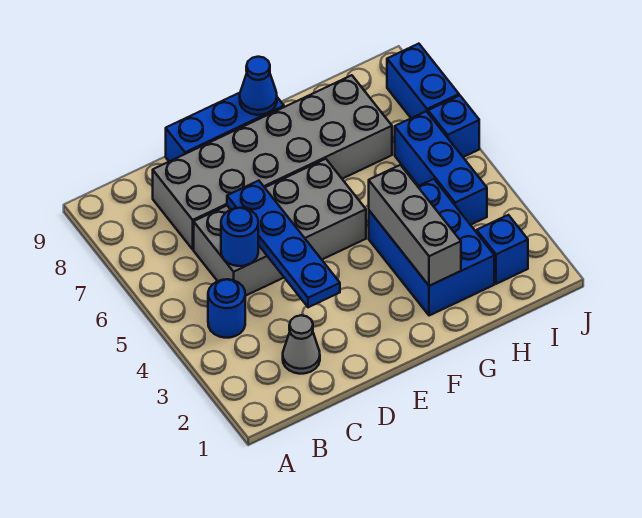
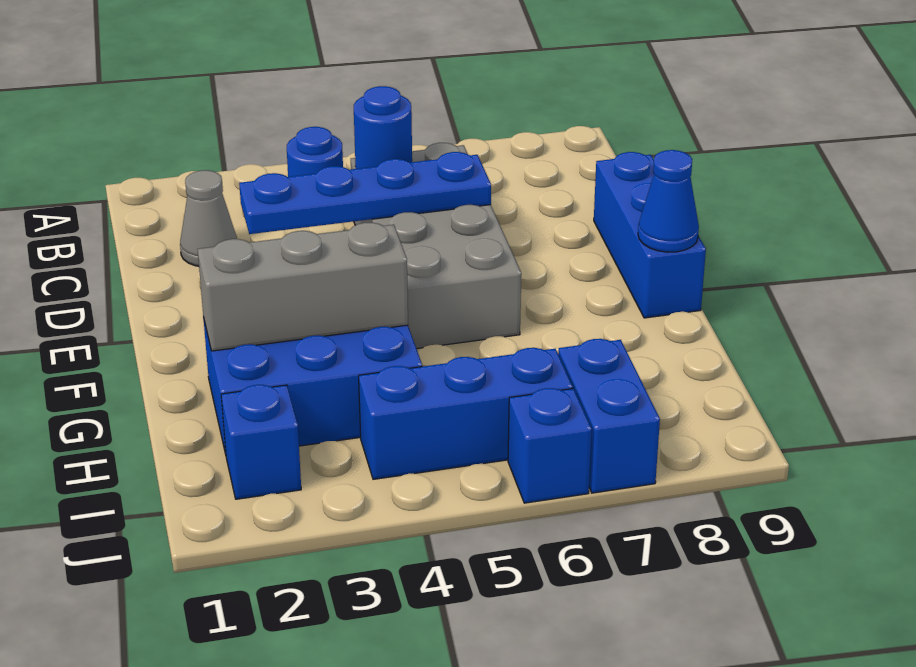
grey brick C7:H8 level 1 -> none
blue brick J7:J8 level 1 -> blue brick I7:J7 level 1

